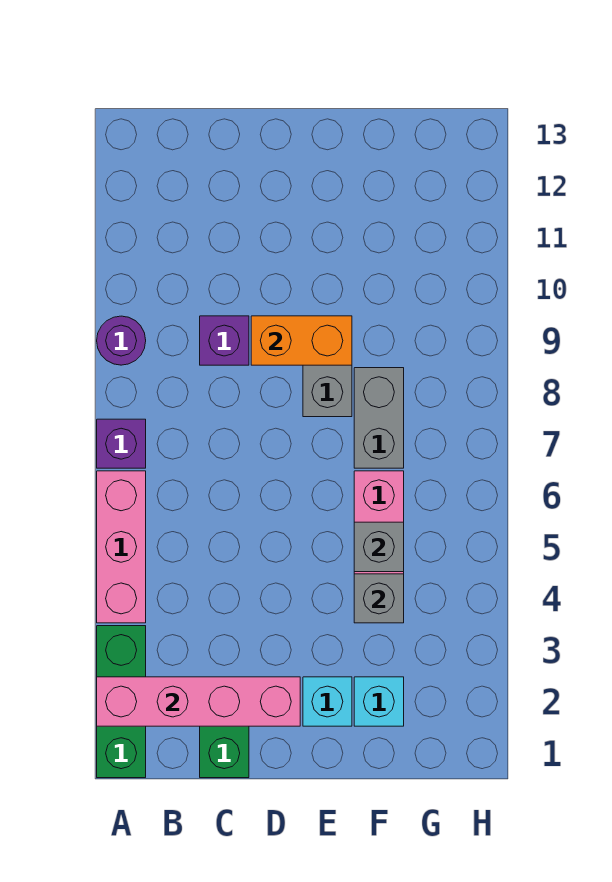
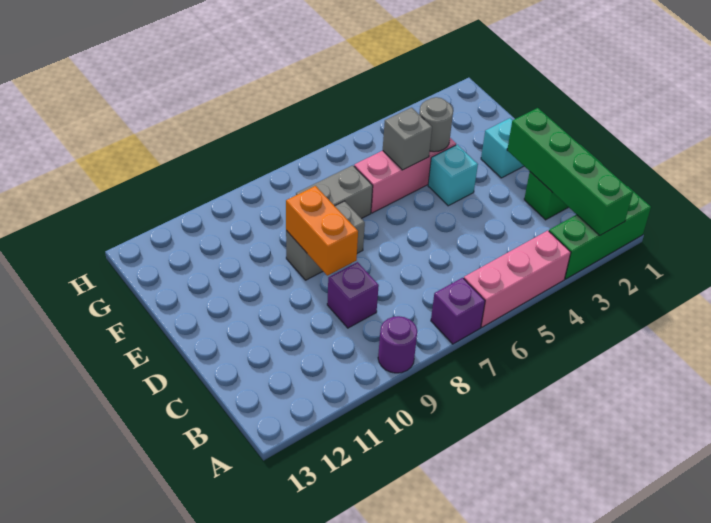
pink brick A2:D2 level 2 -> green brick A2:D2 level 2
cyan brick F2 level 1 -> cyan brick E4 level 1
grey brick F4 level 2 -> grey round brick F4 level 2

